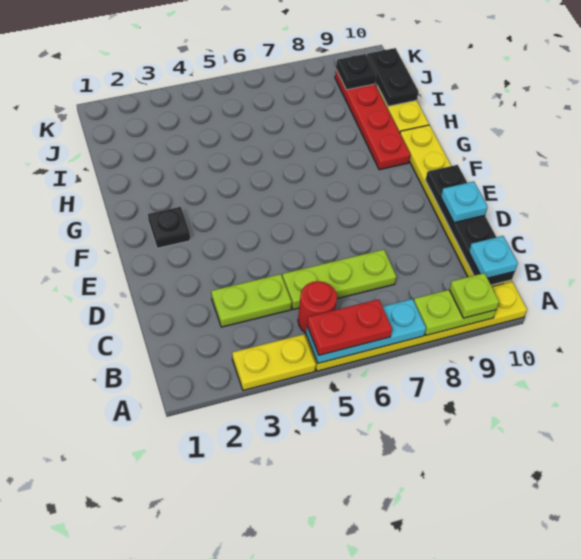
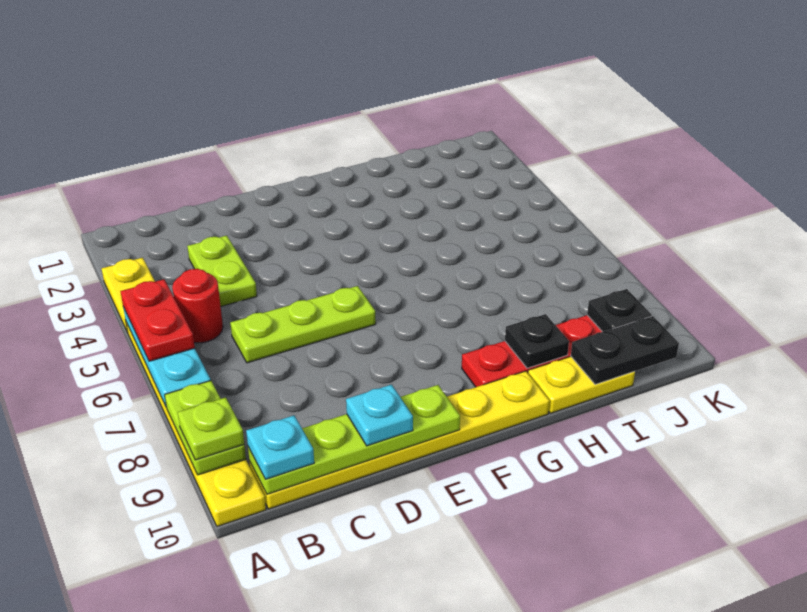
black plate B10:E10 level 2 -> lime plate B10:E10 level 2
lime plate C5:C7 level 1 -> lime plate C6:E6 level 1
black plate F2 level 1 -> black plate H9 level 2

